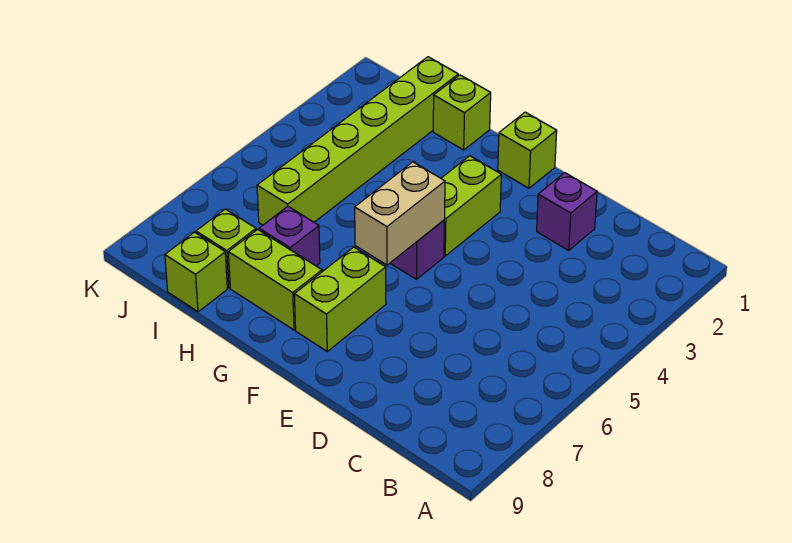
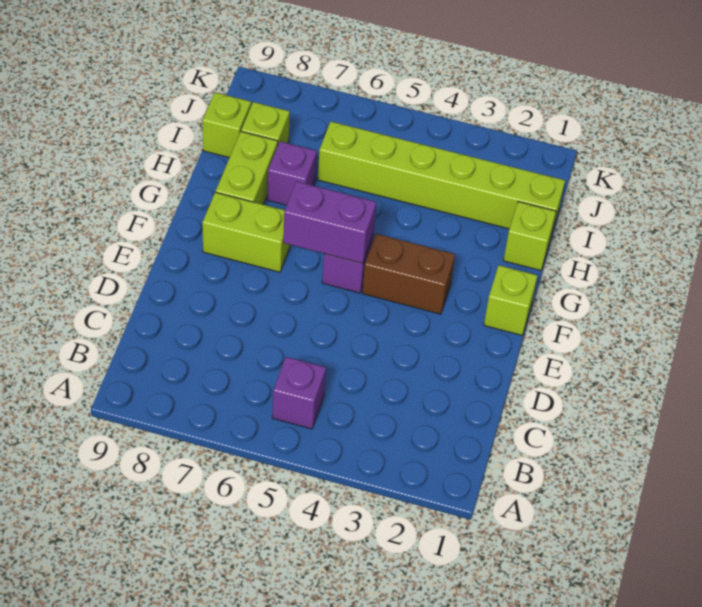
purple brick D2 level 1 -> purple brick B5 level 1
lime brick F3:F4 level 1 -> brown brick F3:F4 level 1
tan brick F5:F6 level 2 -> purple brick F5:F6 level 2

